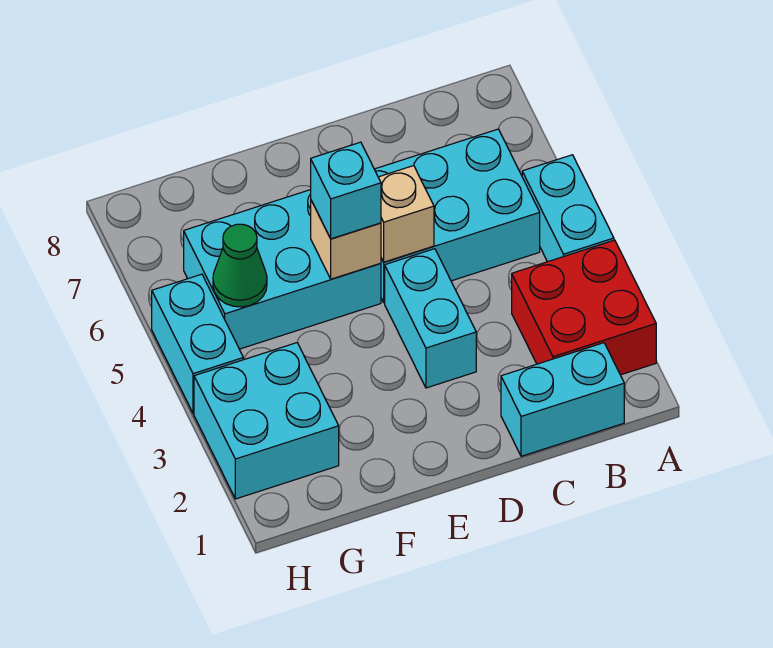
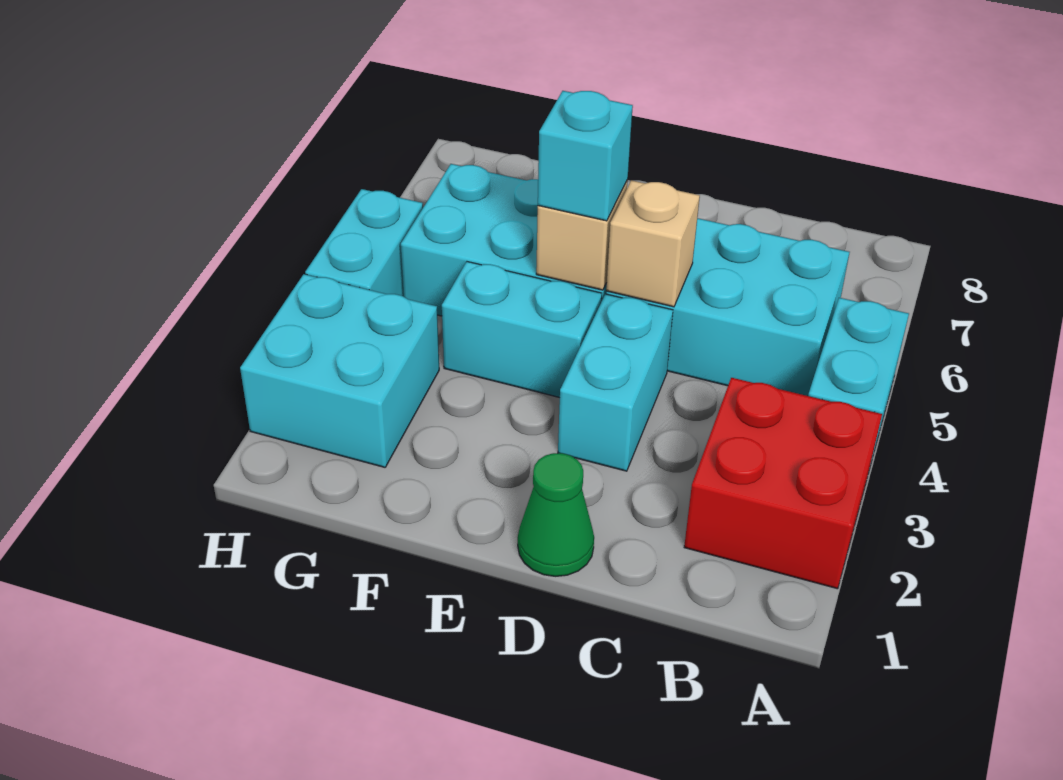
cyan brick B1:C1 level 1 -> cyan brick E4:F4 level 1
green cone G5 level 2 -> green cone D1 level 1

